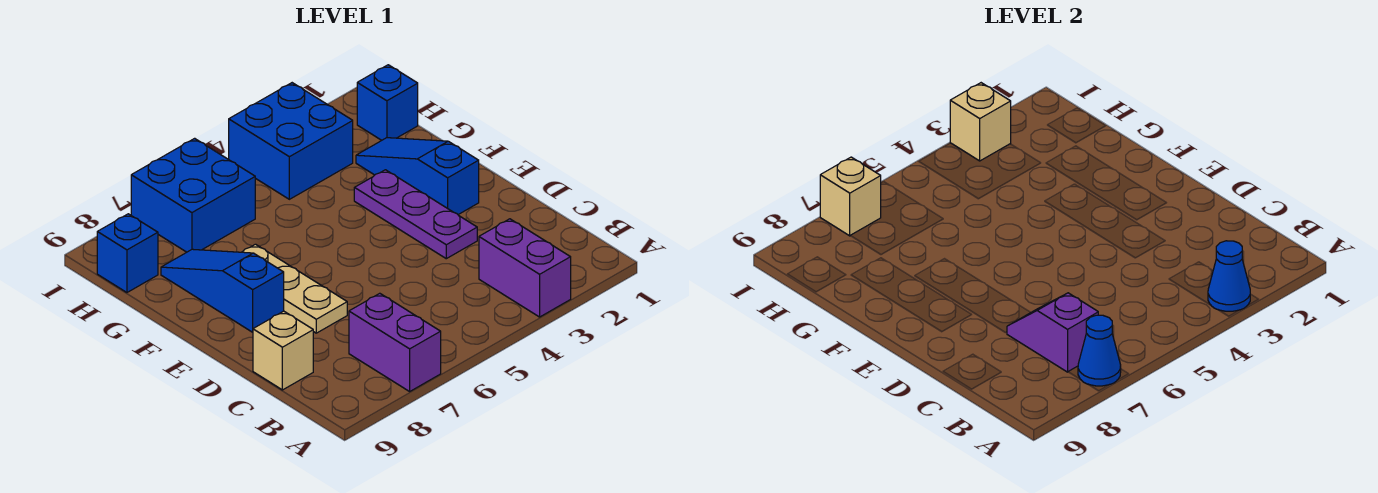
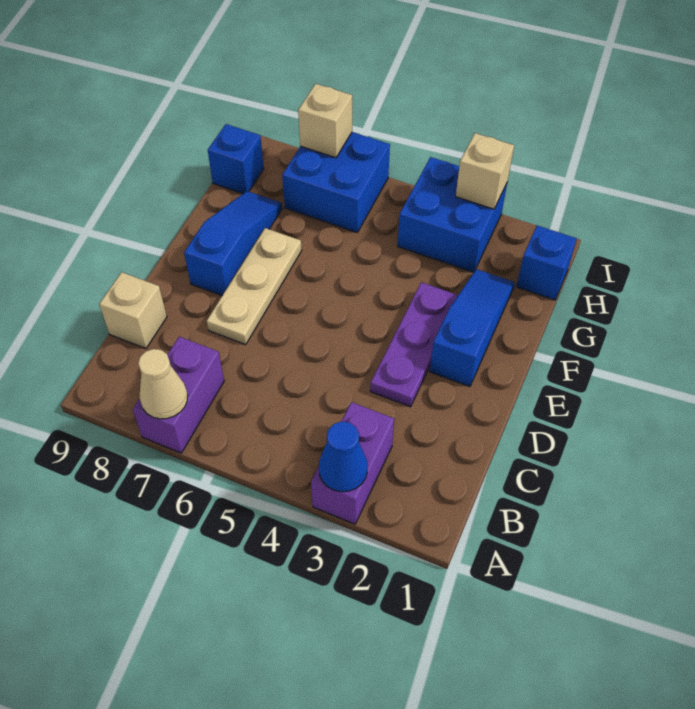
blue cone A7 level 2 -> tan cone A7 level 2
purple slope B7:C7 level 2 top B -> none

